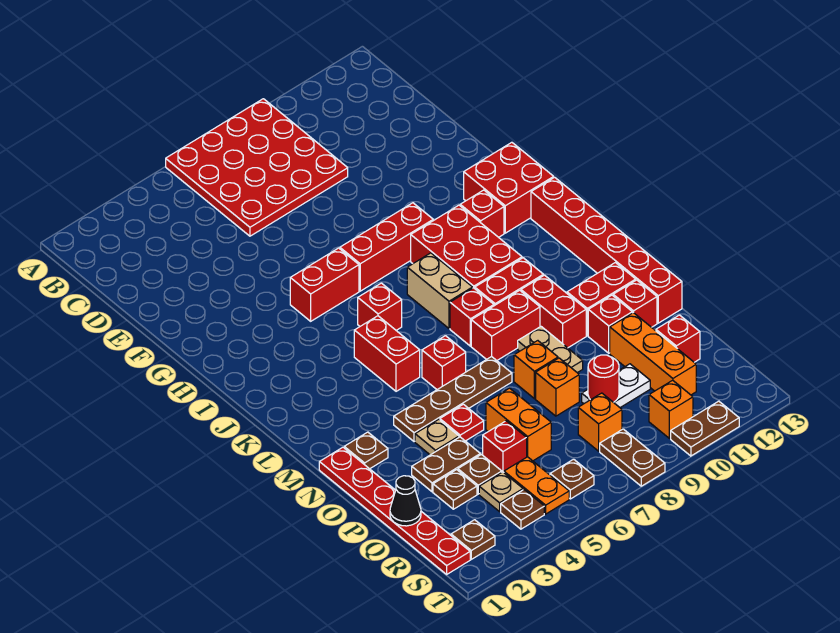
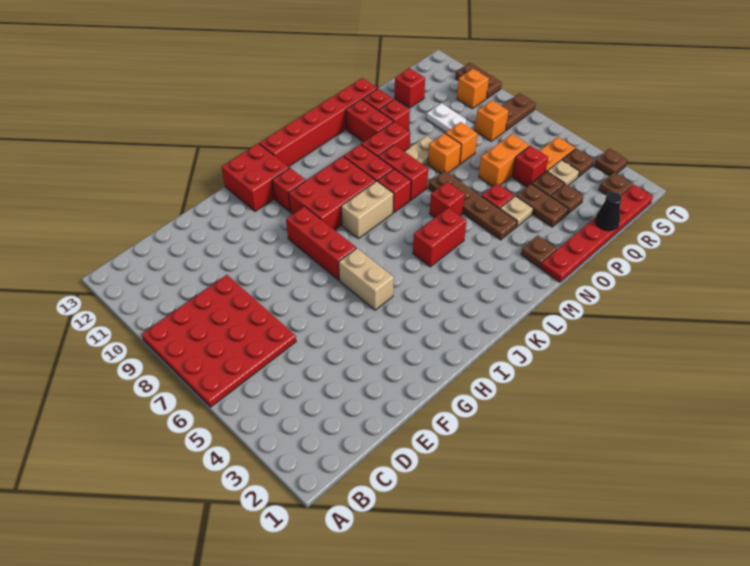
red brick H5:H6 level 1 -> tan brick H5:H6 level 1
red brick J6 level 1 -> none
orange brick P11:R11 level 1 -> none
red round brick Q9 level 2 -> none
brown plate S6 level 1 -> brown plate T3 level 1

